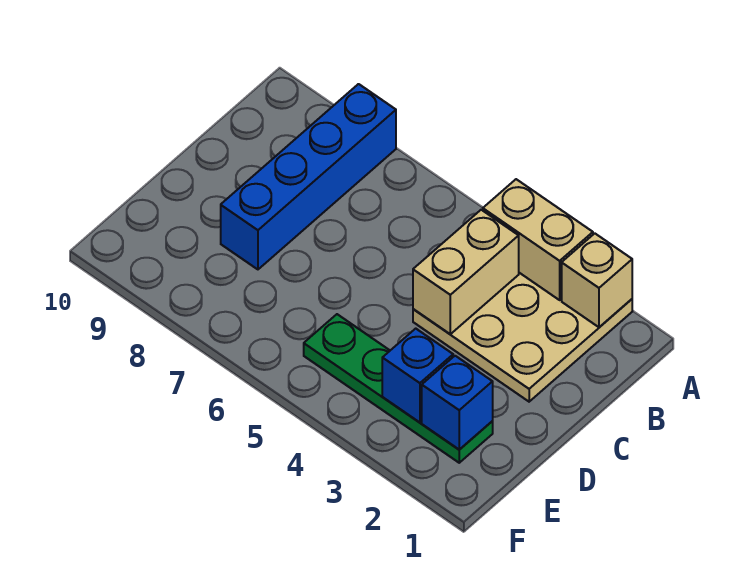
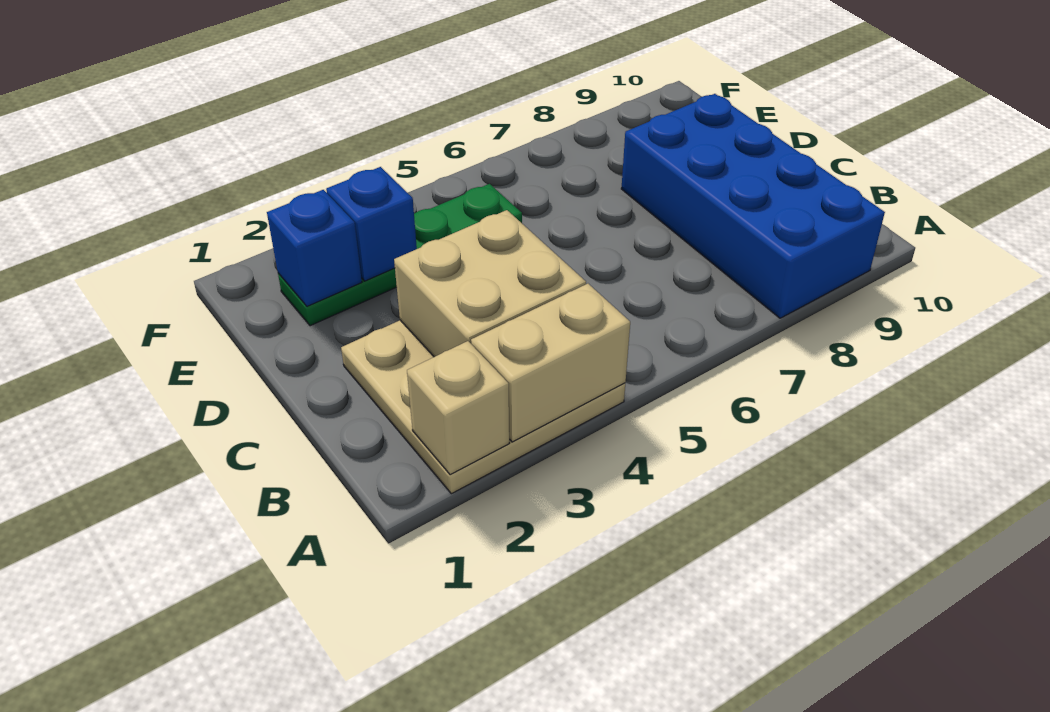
blue brick A8:D8 level 1 -> blue brick A8:D9 level 1
tan brick B4:C4 level 2 -> tan brick B3:C4 level 2

